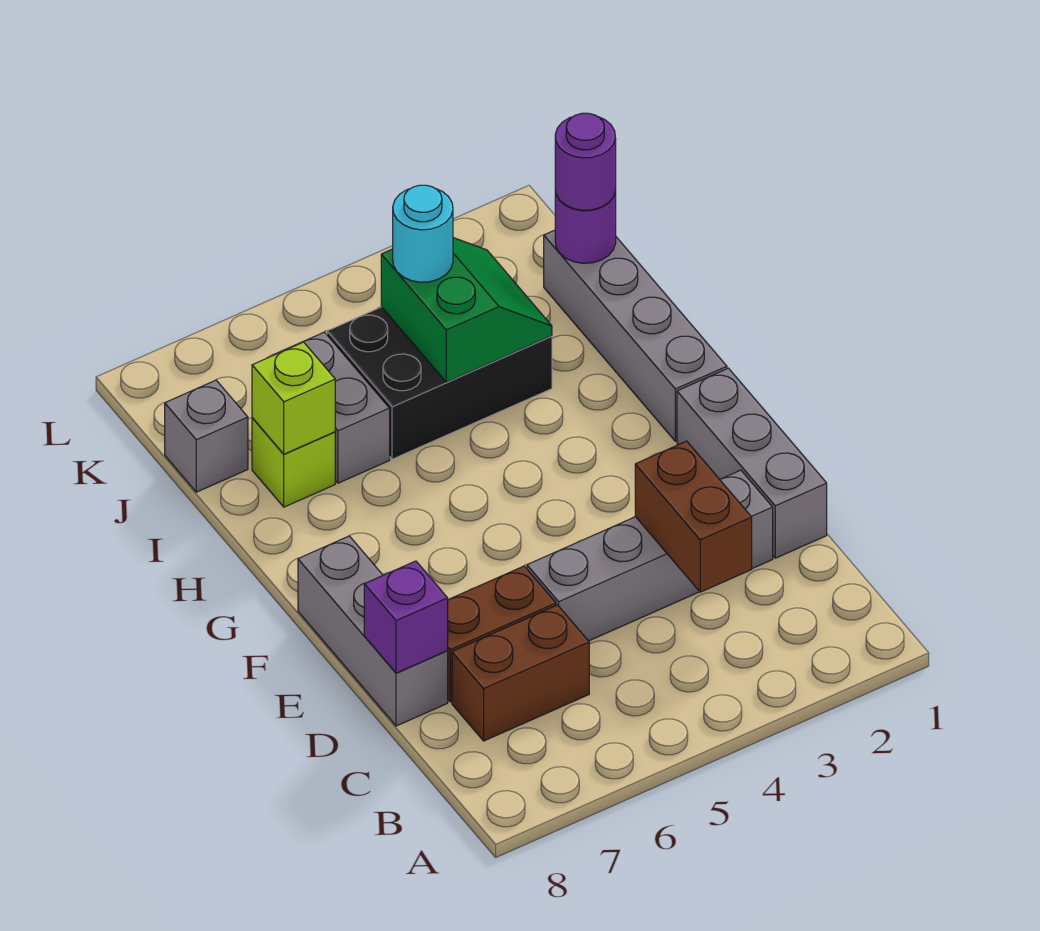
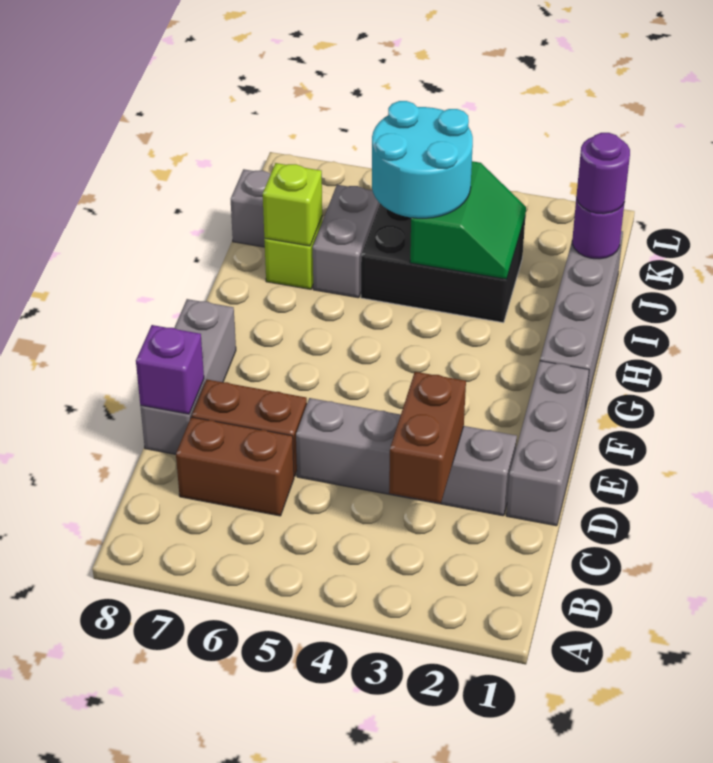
cyan round brick J4 level 3 -> cyan round brick I4:J5 level 3

